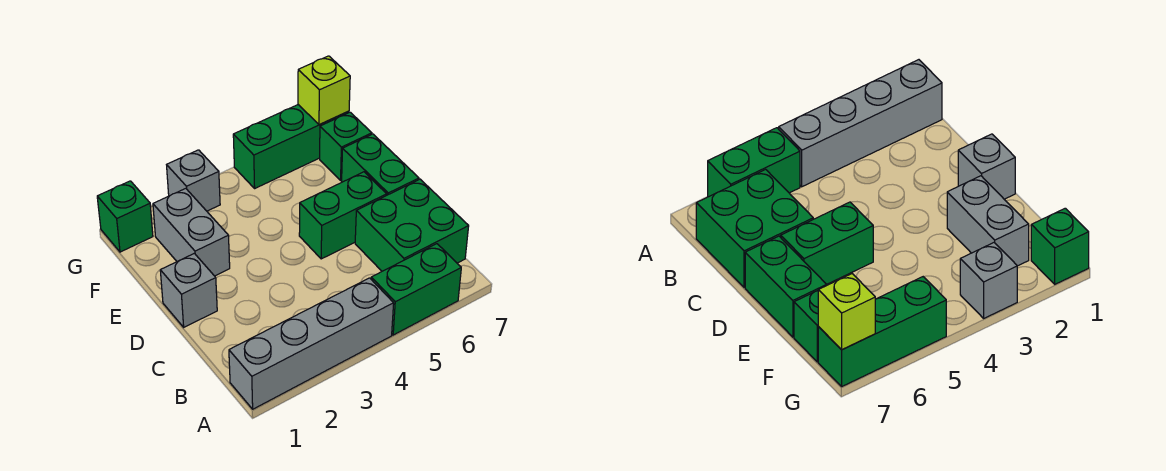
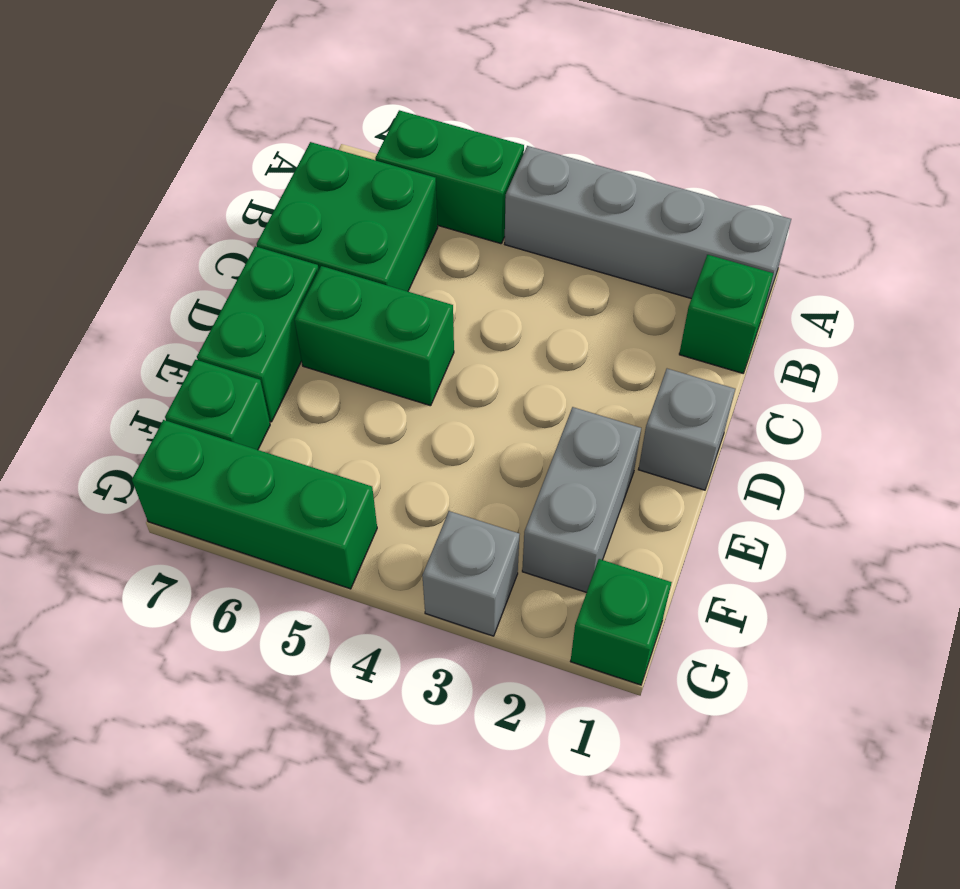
none -> green brick B1 level 1
lime brick G7 level 2 -> none

